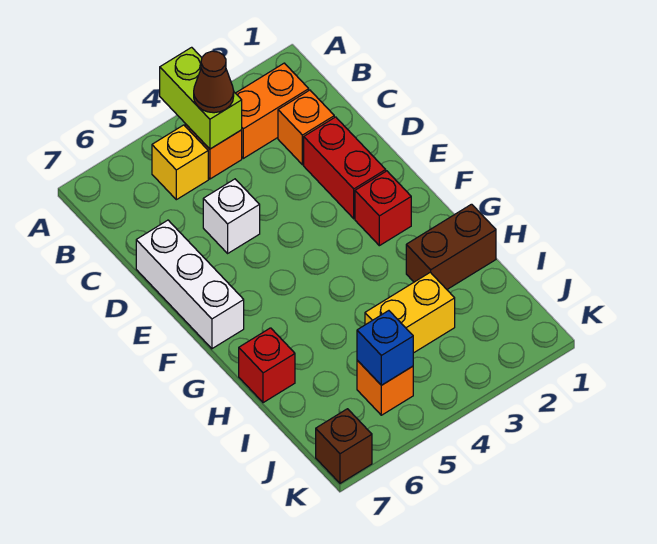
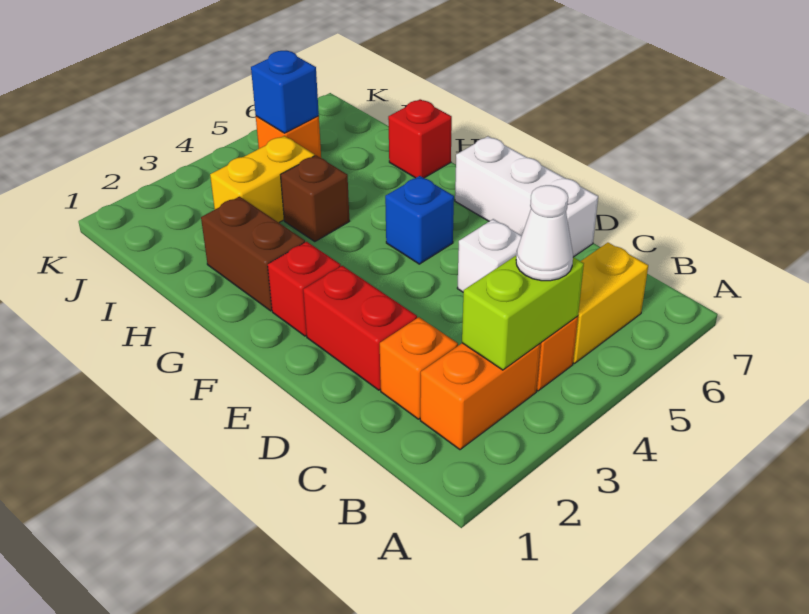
lime brick A4:B4 level 2 -> lime brick B3:B4 level 2
brown cone B4 level 3 -> white cone B4 level 3
yellow brick B5 level 1 -> yellow brick B5:B6 level 1
none -> blue brick F5 level 1
brown brick H1:H2 level 1 -> brown brick G2:H2 level 1
brown brick K7 level 1 -> brown brick H4 level 1

